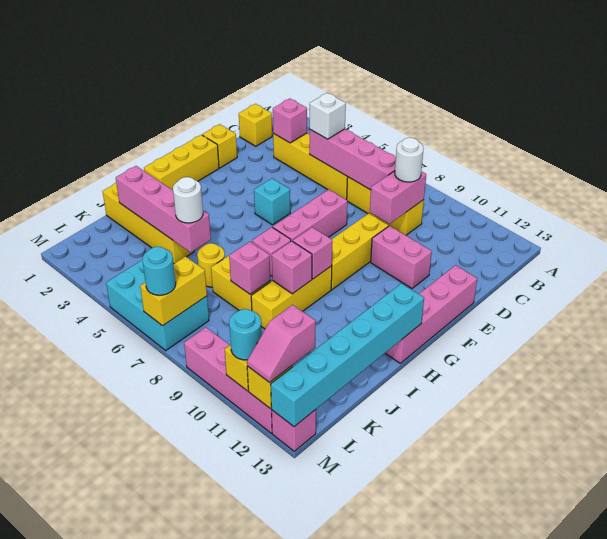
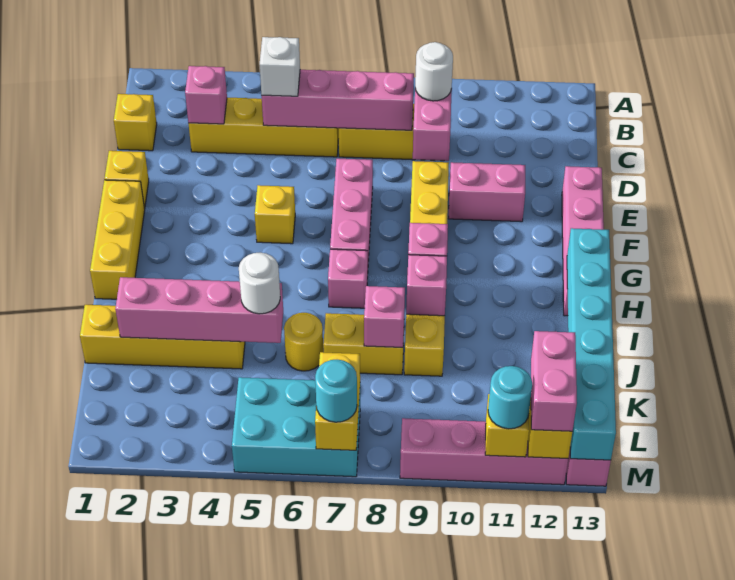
cyan brick F5 level 1 -> yellow brick F5 level 1
pink slope L12:M12 level 3 top L -> pink brick L12:M12 level 3

